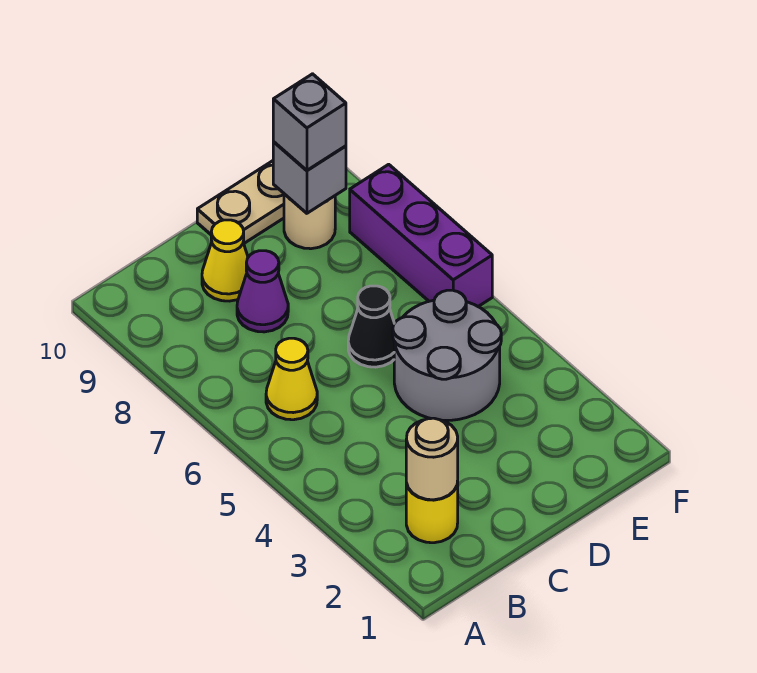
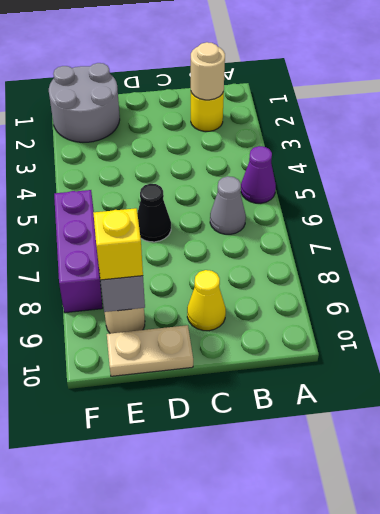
yellow cone B6 level 1 -> grey cone B6 level 1
purple cone C8 level 1 -> purple cone A5 level 1
grey round brick D4:E5 level 1 -> grey round brick E1:F2 level 1
grey brick E9 level 3 -> yellow brick E9 level 3

